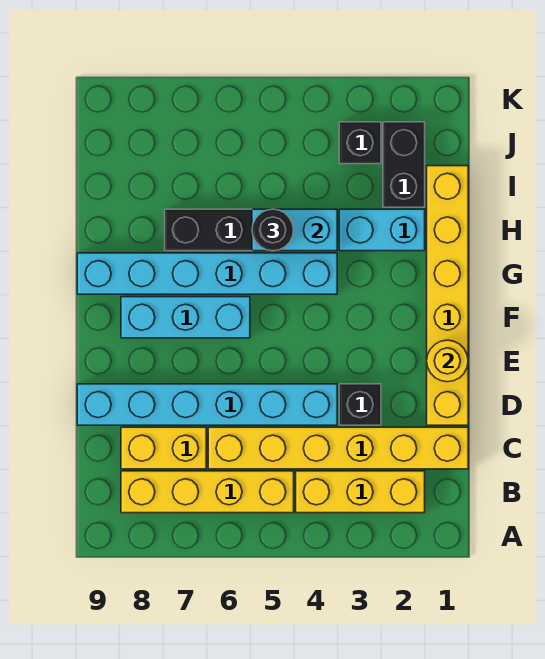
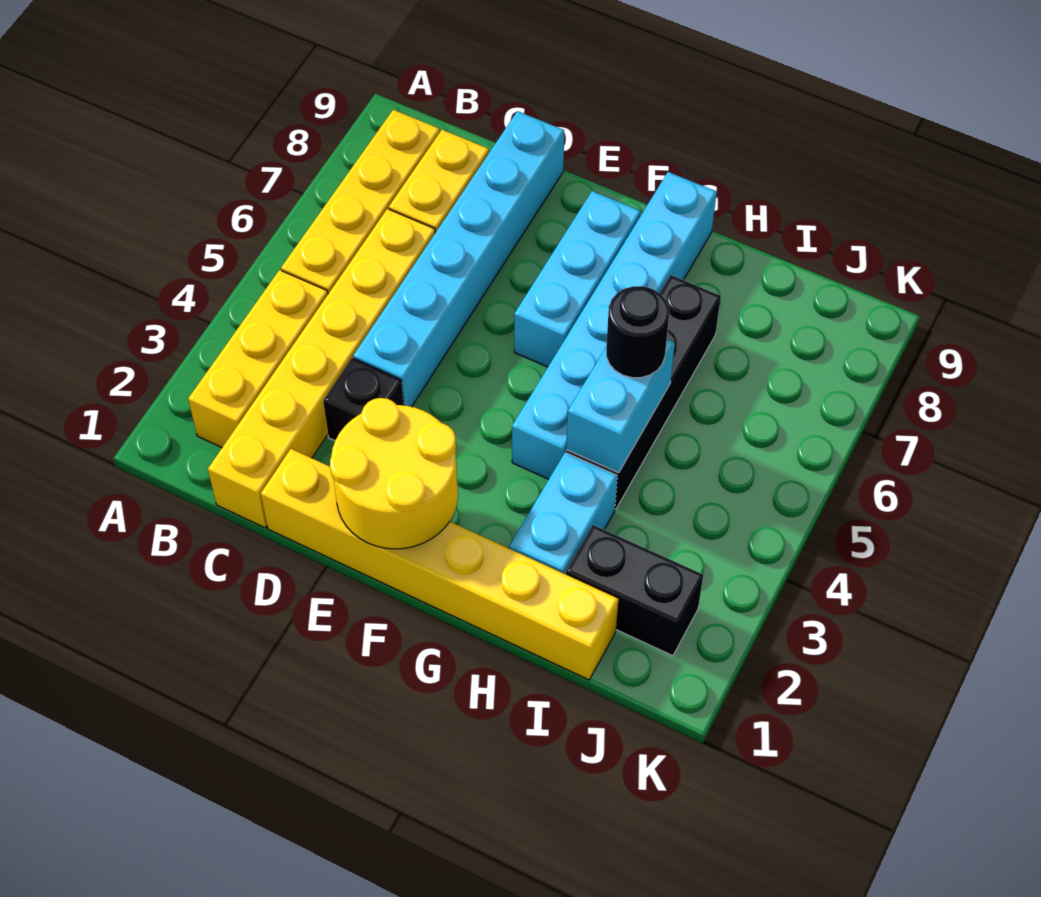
yellow round brick E1 level 2 -> yellow round brick E1:F2 level 2
black brick J3 level 1 -> none

